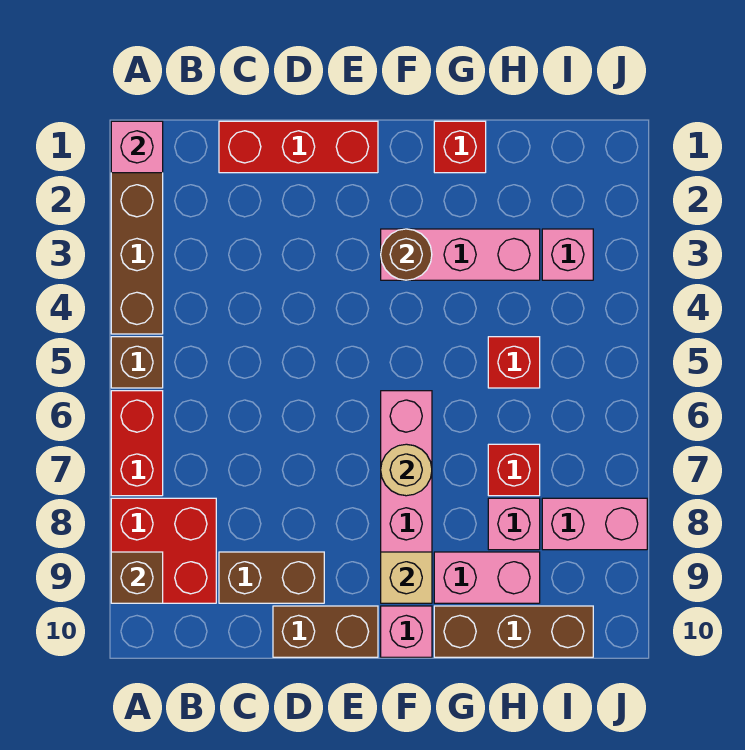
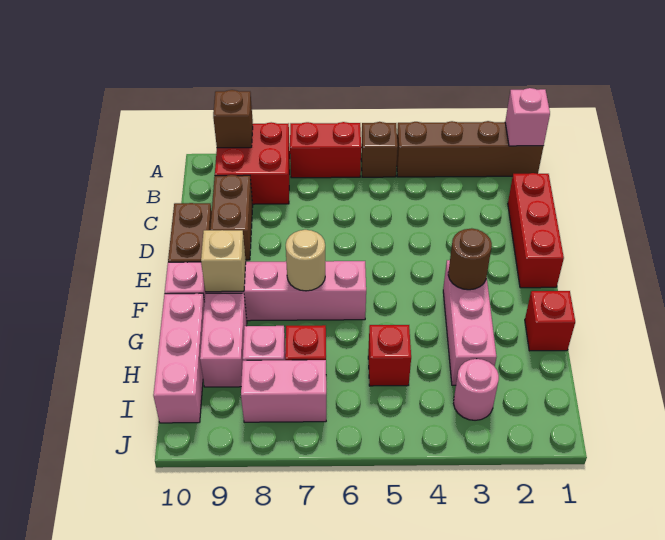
brown brick G10:I10 level 1 -> pink brick G10:I10 level 1
pink brick I3 level 1 -> pink round brick I3 level 1
pink brick I8:J8 level 1 -> pink brick I7:I8 level 1

